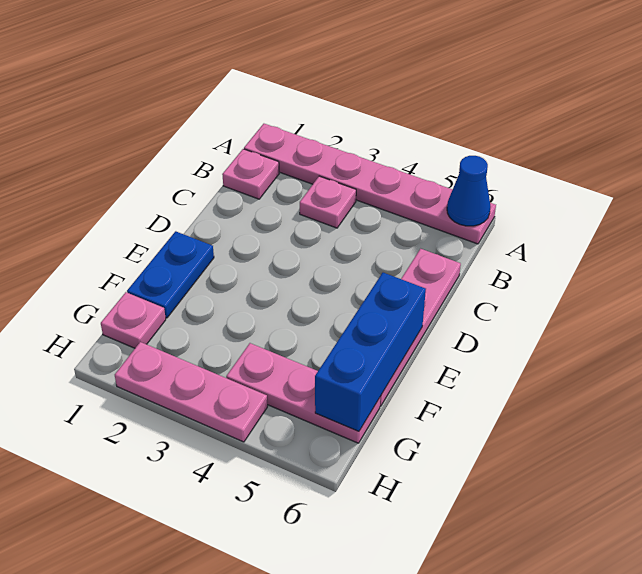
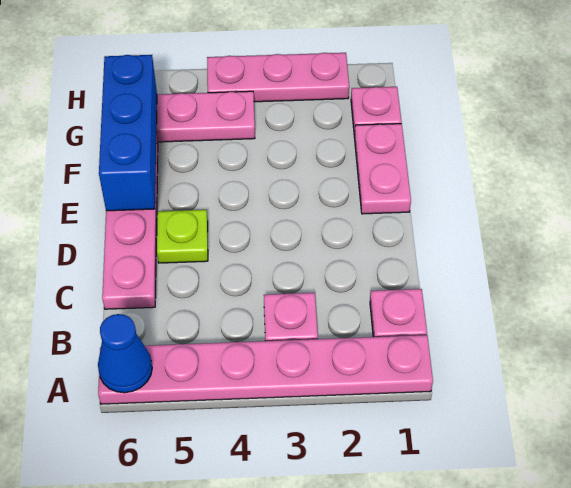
none -> lime plate D5 level 1
blue plate E1:F1 level 1 -> pink plate E1:F1 level 1

